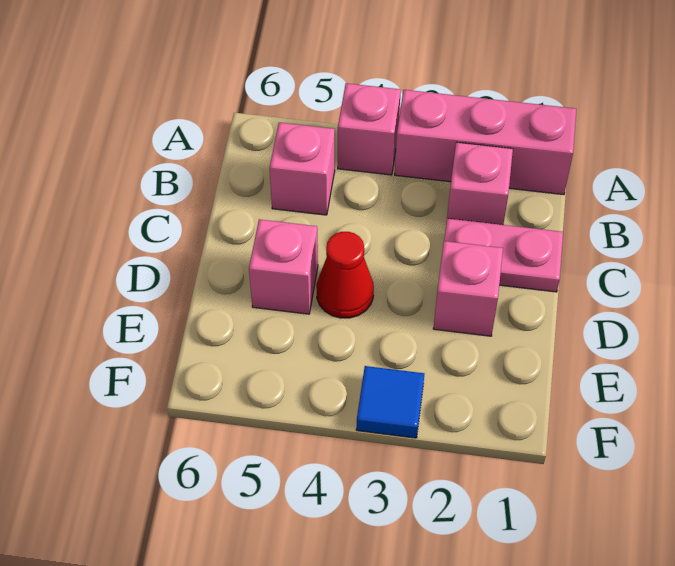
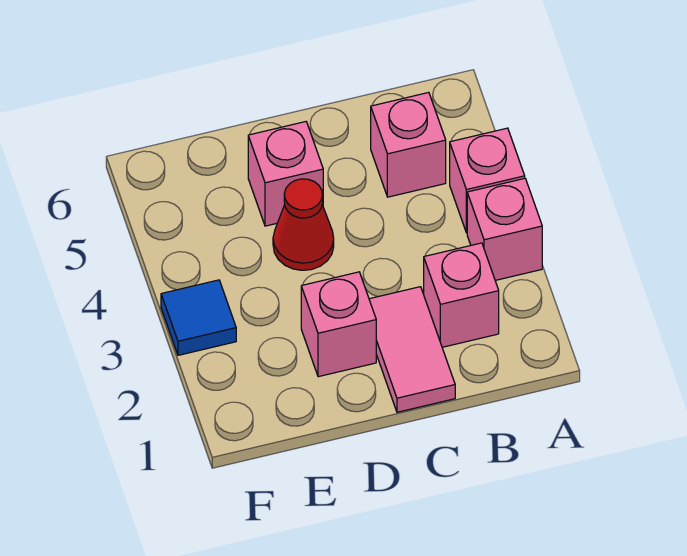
pink brick A1:A3 level 1 -> pink brick A3 level 1
pink plate C1:C2 level 1 -> pink tile C1:C2 level 1

